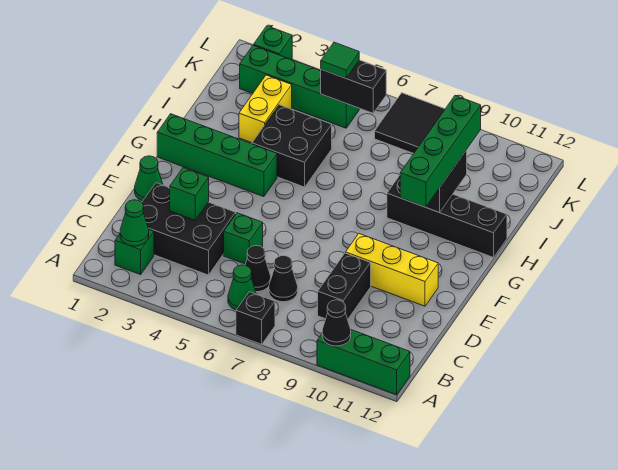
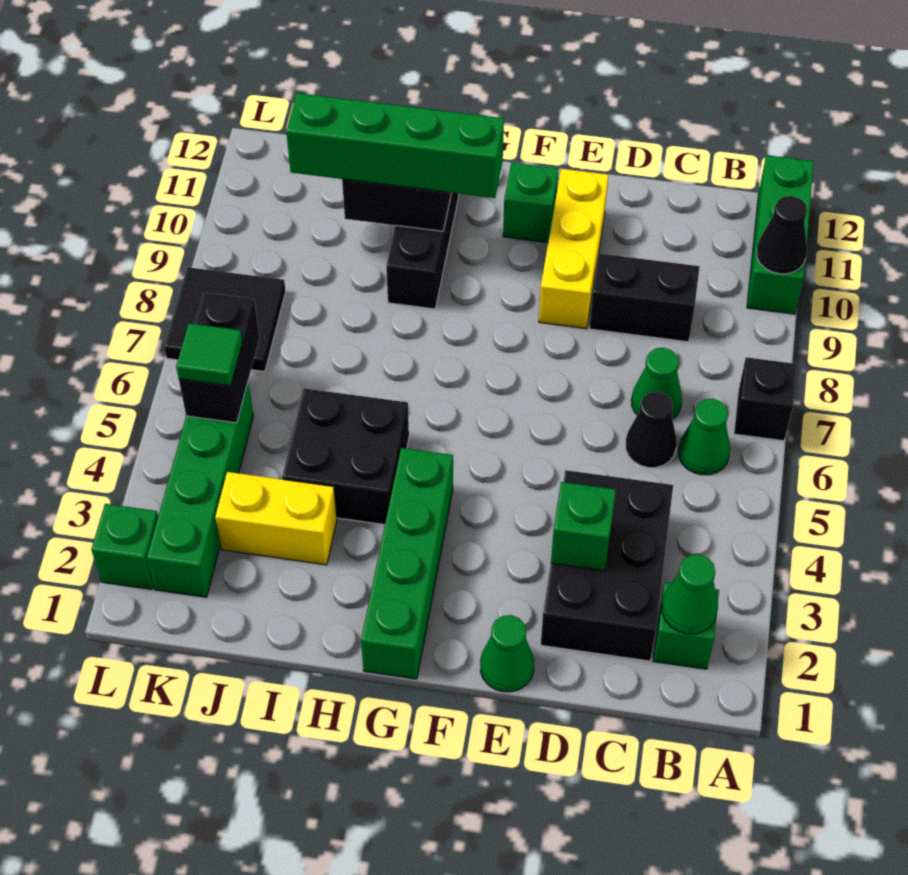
black cone C7 level 1 -> green cone C7 level 1
green brick D5 level 1 -> green brick F11 level 1

